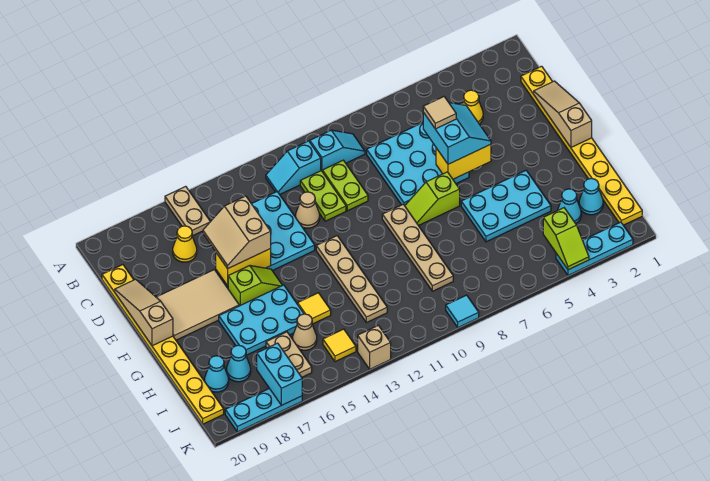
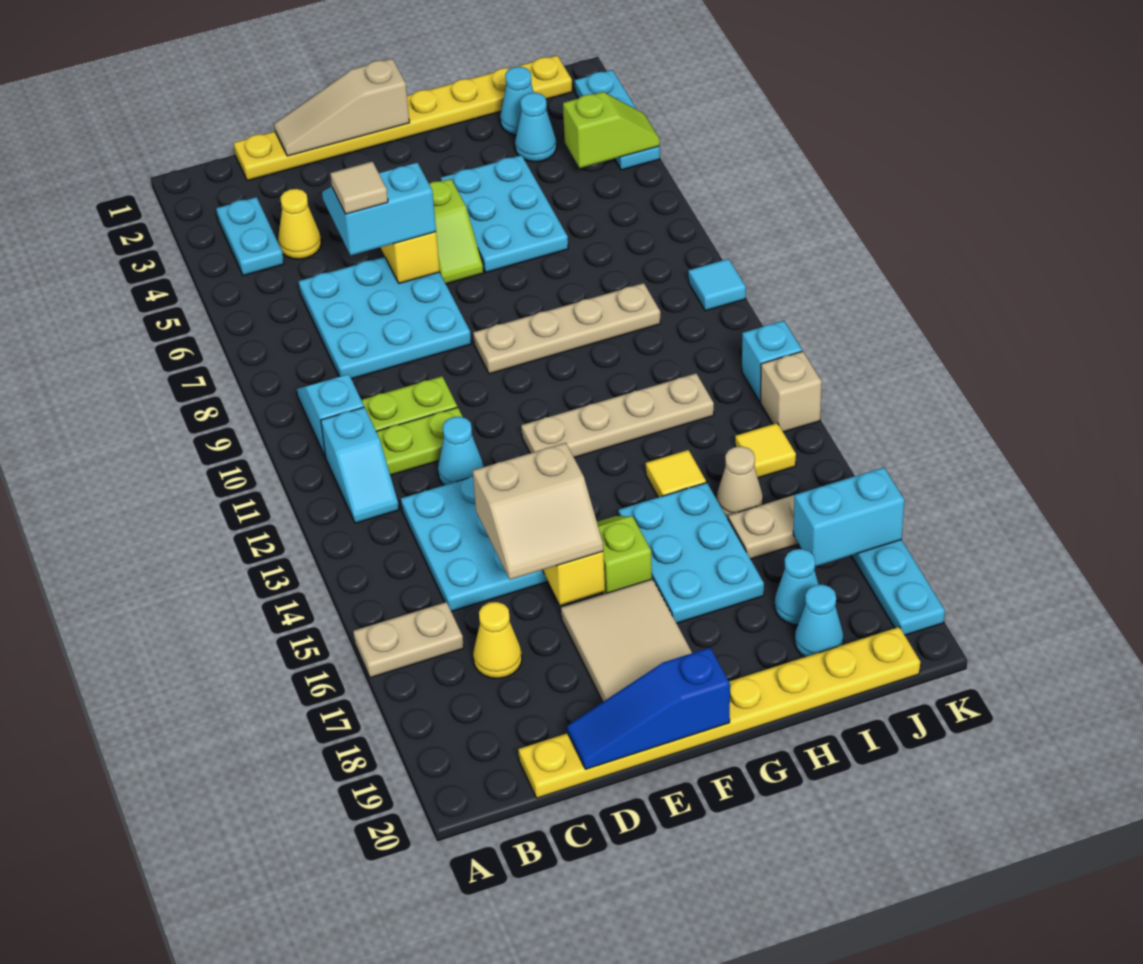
none -> cyan plate B3:B4 level 1
tan cone D12 level 1 -> cyan cone D12 level 1
tan slope D20:F20 level 2 top F -> blue slope D20:F20 level 2 top F
lime slope F7:F8 level 1 top 7 -> lime slope F5:F6 level 1 top 5
none -> cyan brick K12 level 1

